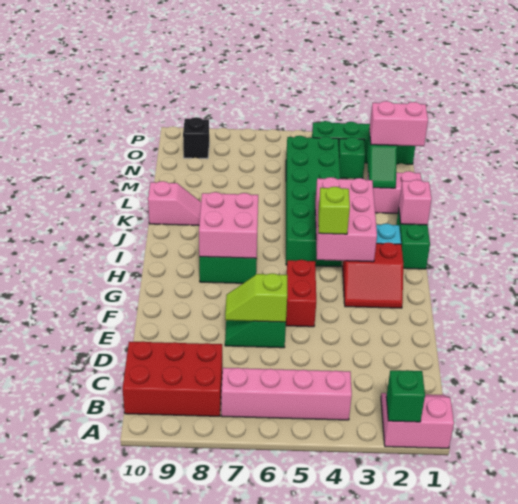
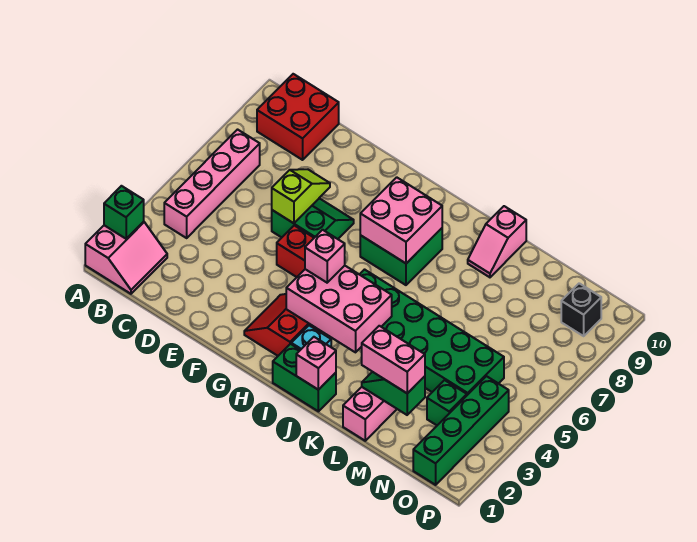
red brick B8:C10 level 1 -> red brick B9:C10 level 1
lime brick H4 level 3 -> pink brick H4 level 3
pink brick M1:M2 level 3 -> pink brick L2:M2 level 3

